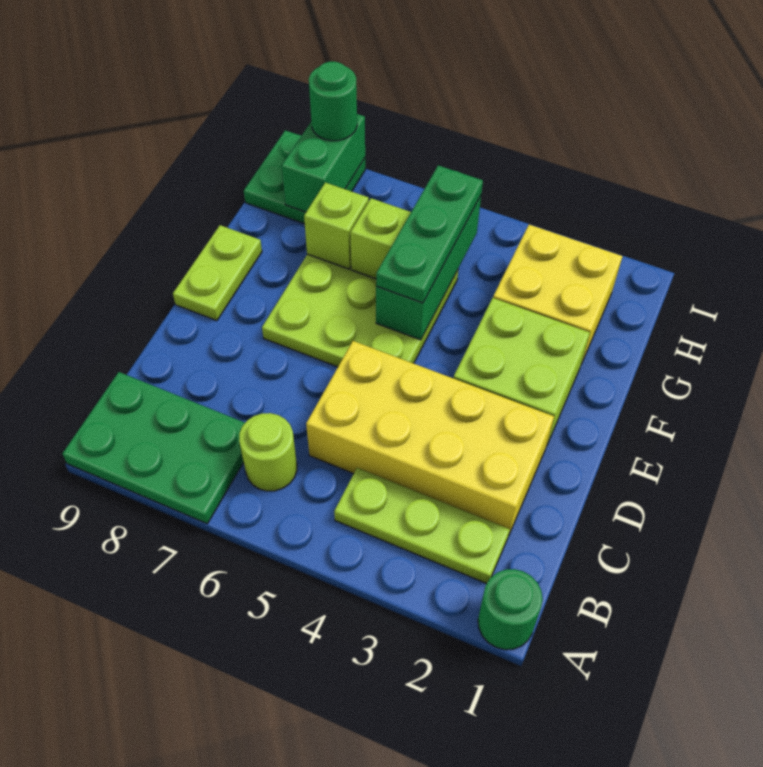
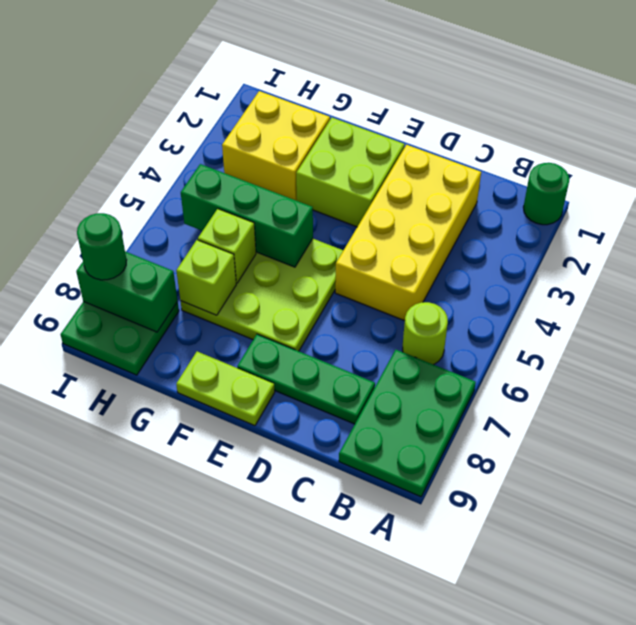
lime plate B2:B4 level 1 -> none
green plate F5:H5 level 3 -> green plate C8:E8 level 1

